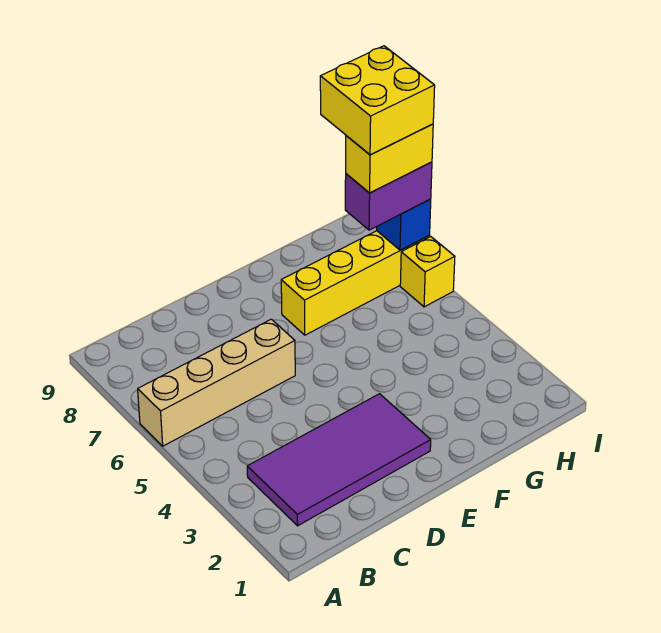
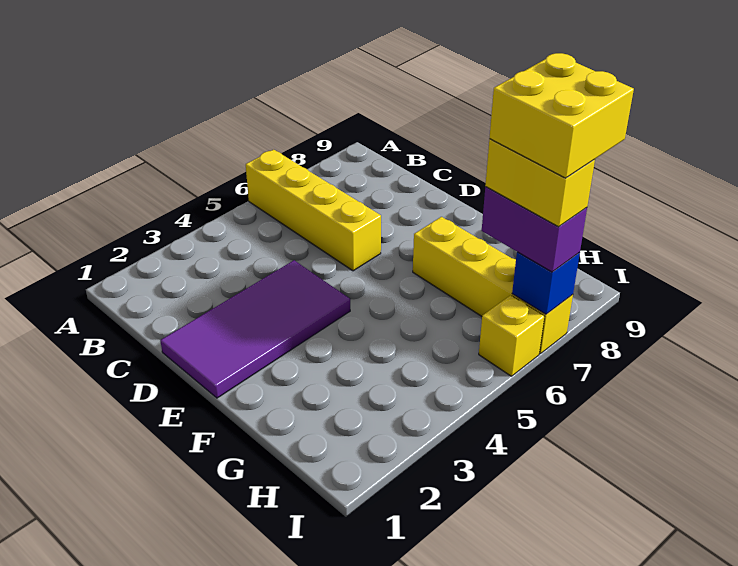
tan brick A6:D6 level 1 -> yellow brick A6:D6 level 1
purple tile B2:E3 level 1 -> purple tile D1:E4 level 1

